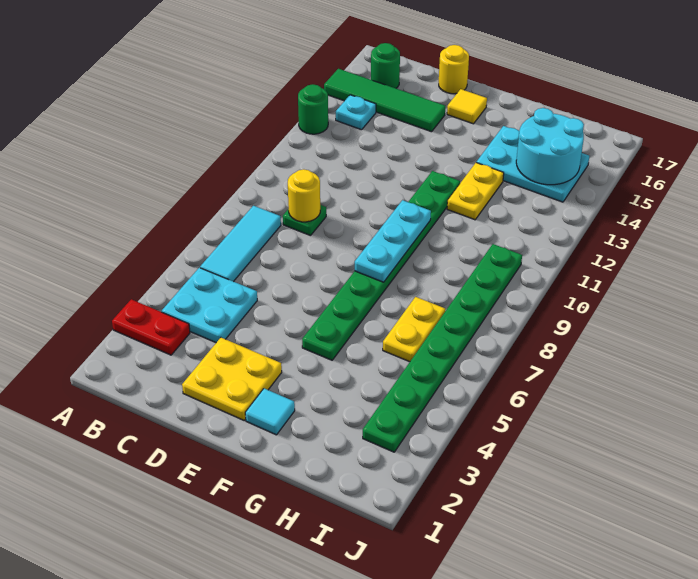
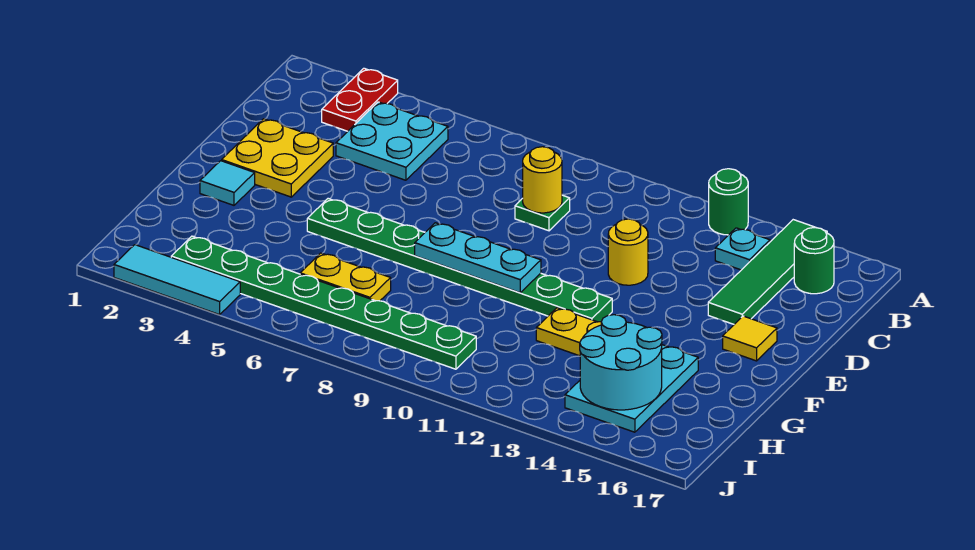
cyan tile B6:B8 level 1 -> cyan tile J2:J4 level 1
yellow round brick D17 level 1 -> yellow round brick D12 level 1

